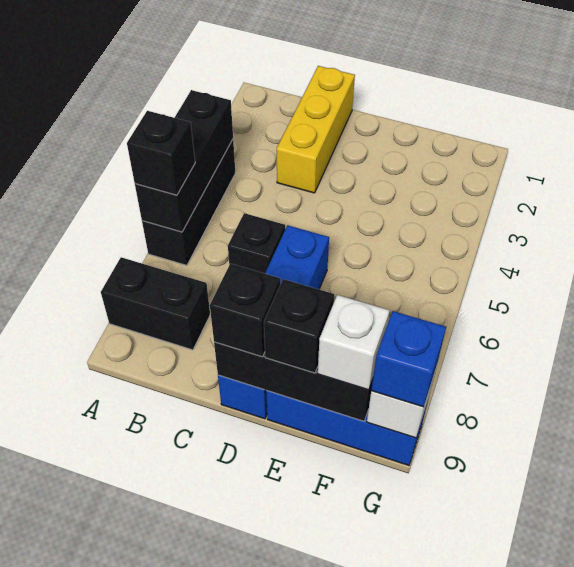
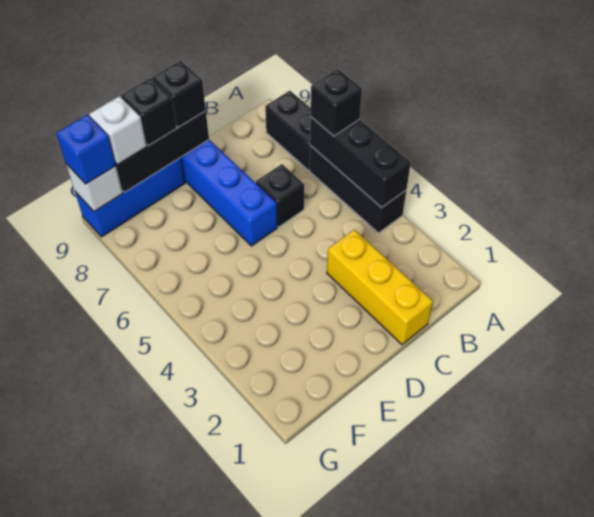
black brick A8:B8 level 1 -> black brick A7:A8 level 1

